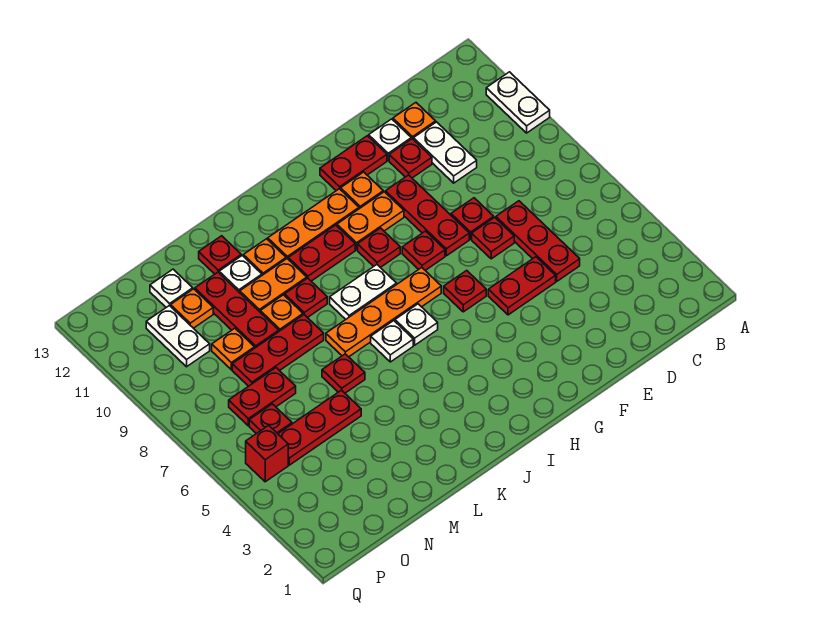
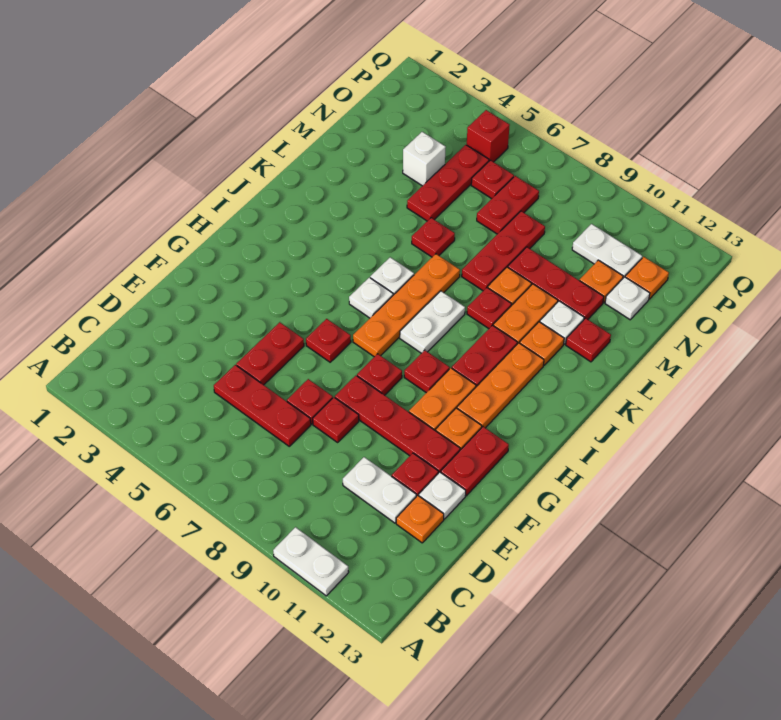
red plate F8:F10 level 1 -> red plate F8:F11 level 1
none -> white brick N4 level 1
orange plate N9 level 1 -> orange plate O12 level 1

